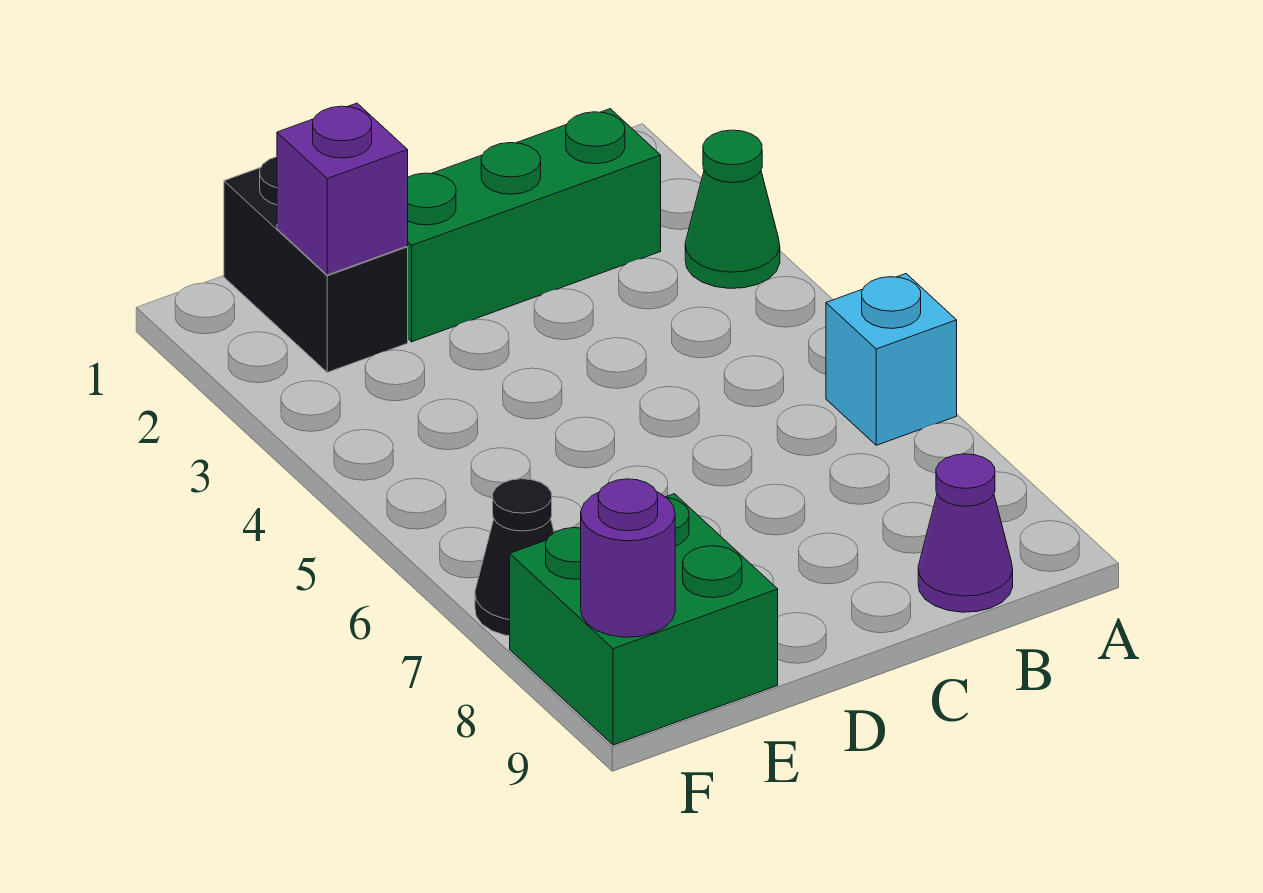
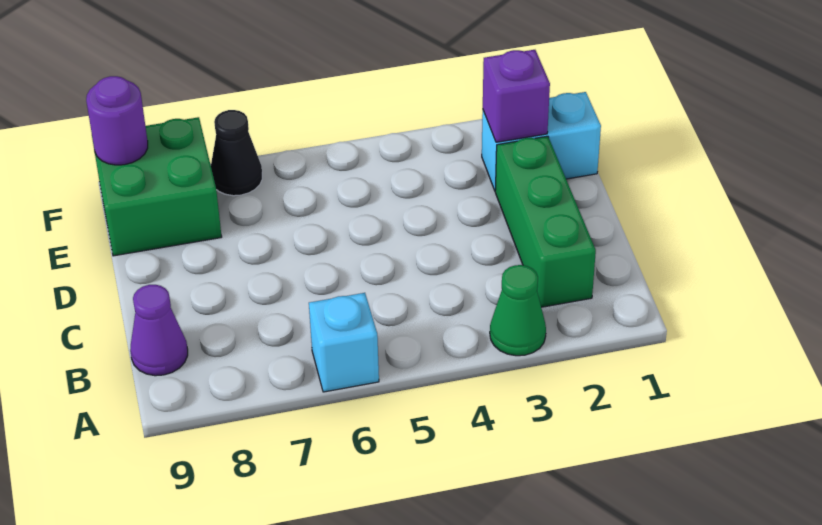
black brick E1:E2 level 1 -> cyan brick E1:E2 level 1

